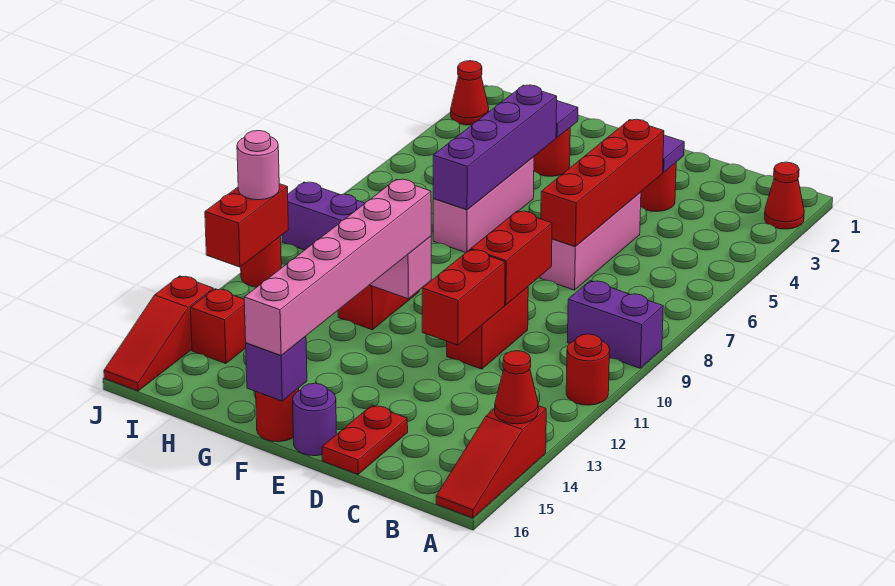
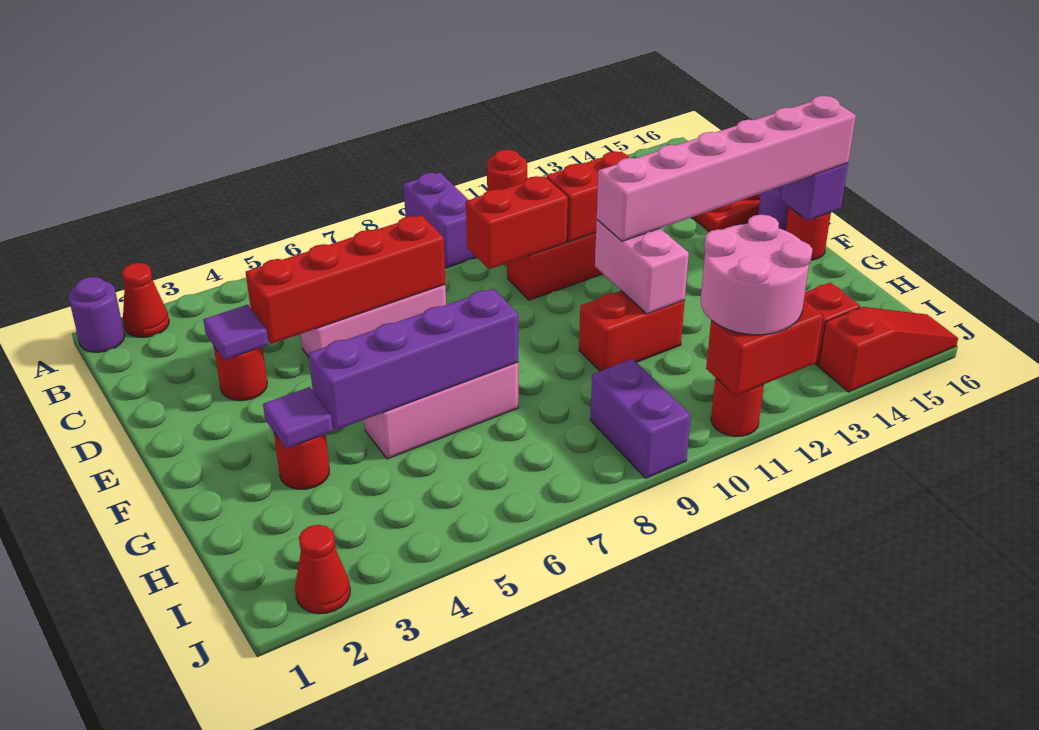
none -> purple round brick A1 level 1
red slope A14:A16 level 1 top 14 -> none
red cone A14 level 2 -> none
pink round brick J11 level 3 -> pink round brick I11:J12 level 3

